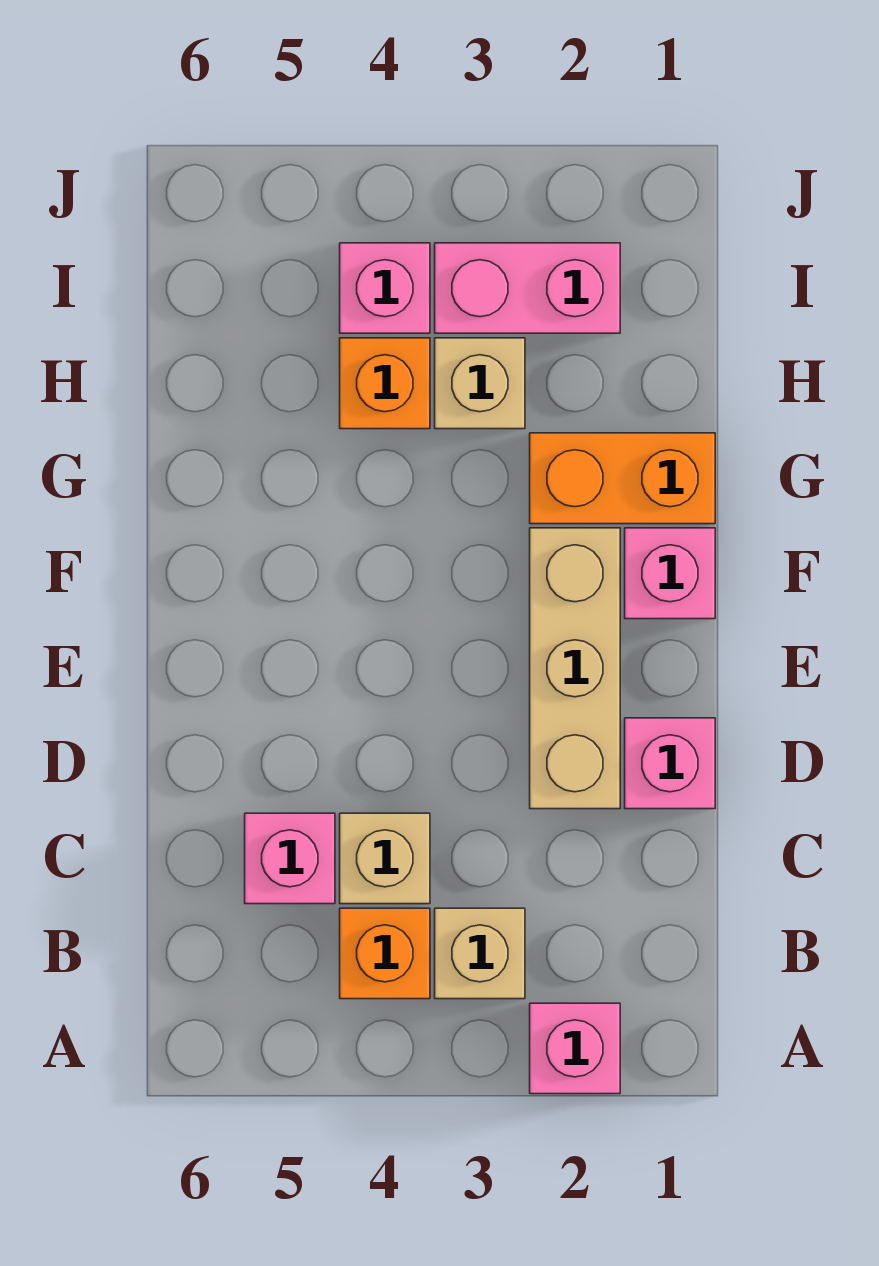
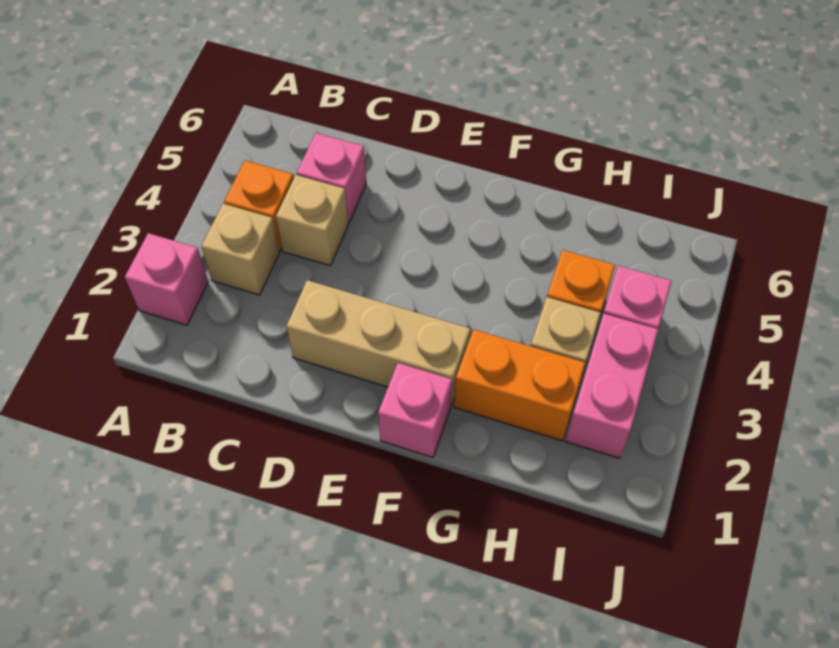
pink brick D1 level 1 -> none
orange brick G1:G2 level 1 -> orange brick G2:H2 level 1

